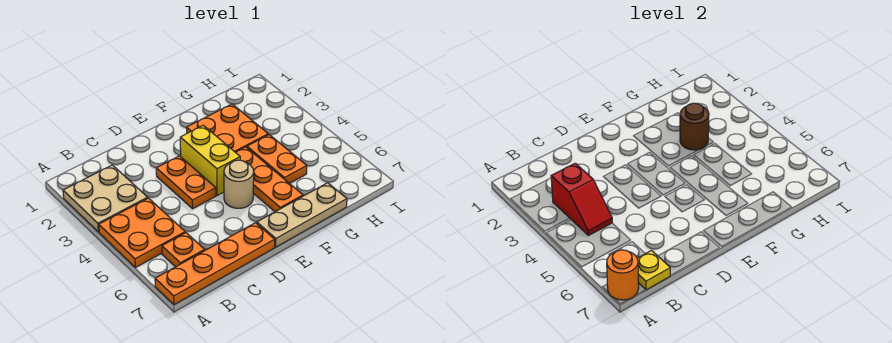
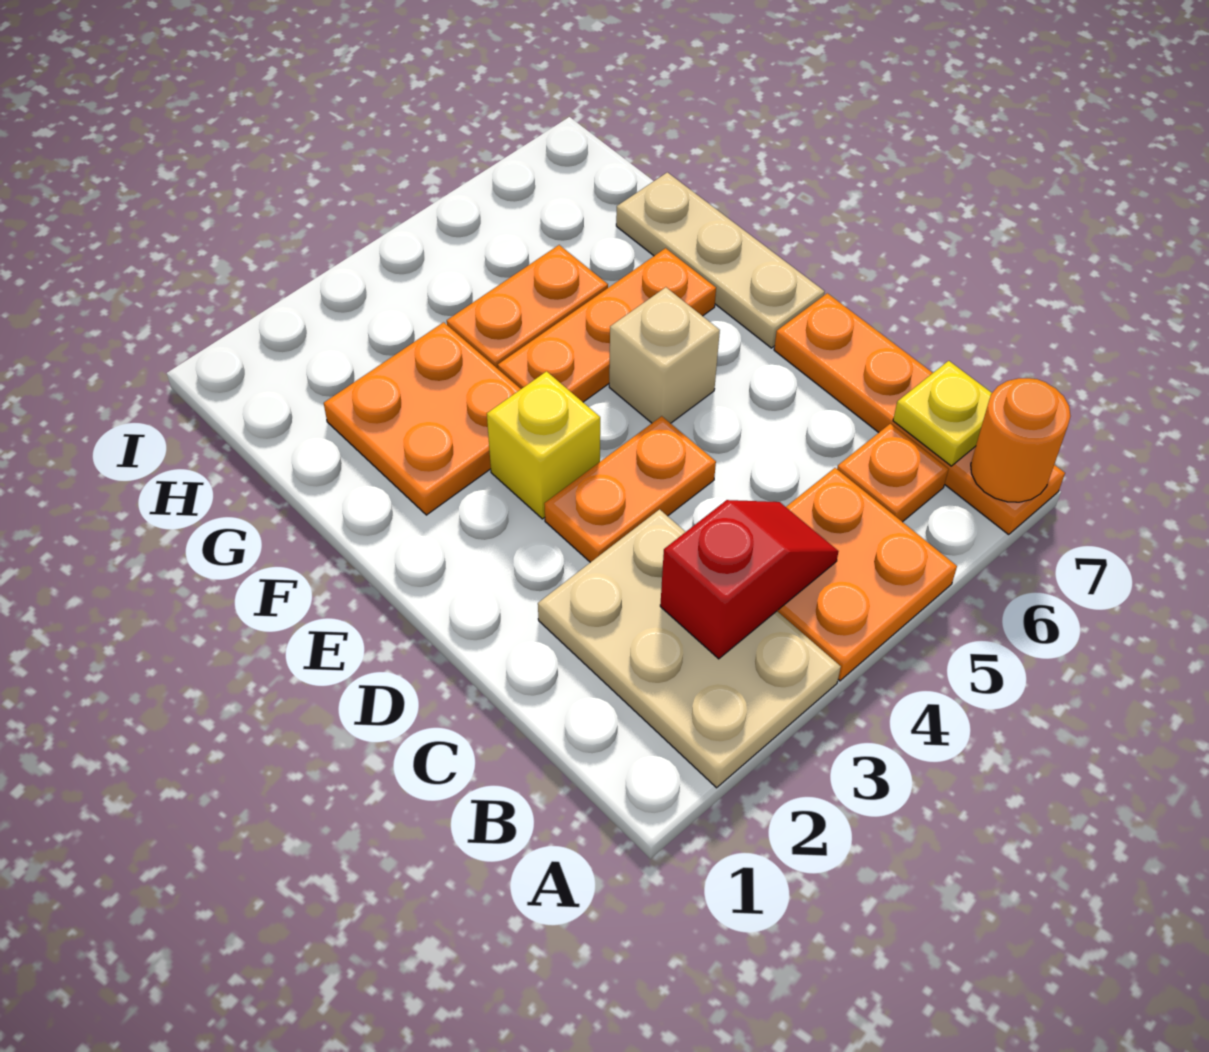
tan plate A2:B3 level 1 -> tan plate A2:C3 level 1
yellow brick E3:E4 level 1 -> yellow brick E3 level 1
tan round brick E5 level 1 -> tan brick E5 level 1
brown round brick G3 level 2 -> none

